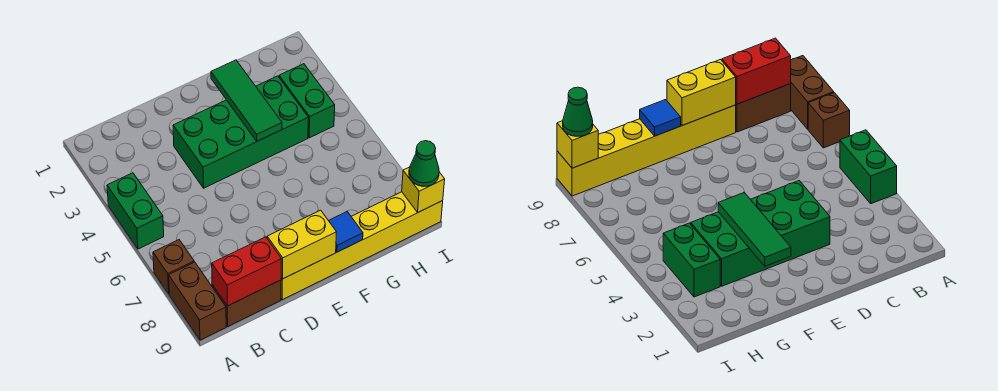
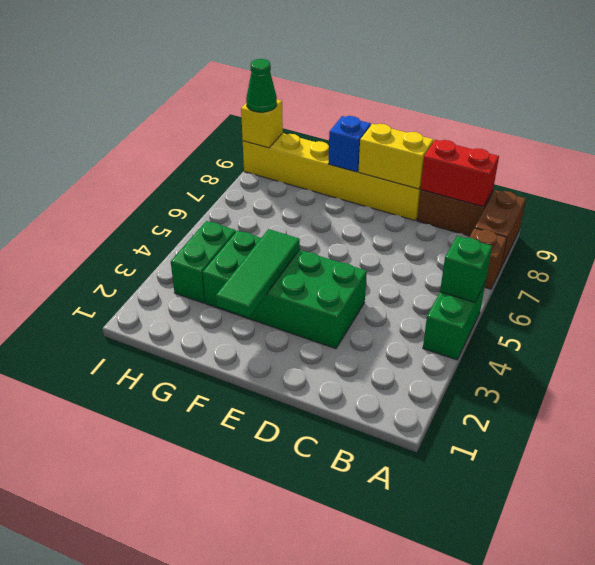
none -> green brick A5 level 2
blue tile F9 level 2 -> blue brick F9 level 2

